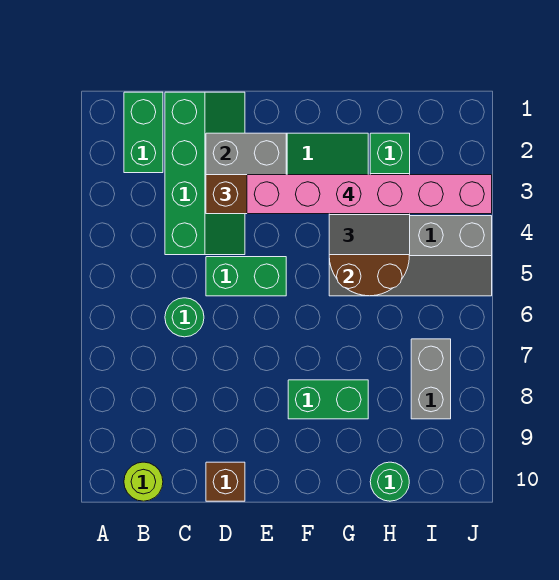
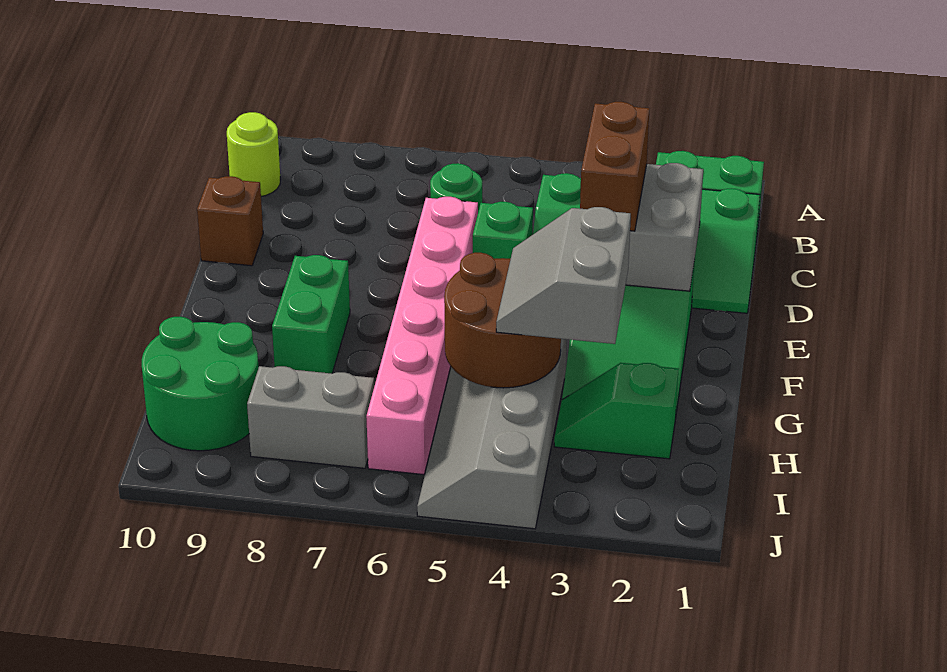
green brick D5:E5 level 1 -> green brick D5 level 1
pink brick E3:J3 level 4 -> pink brick D6:I6 level 1
green round brick H10 level 1 -> green round brick H9:I10 level 1

